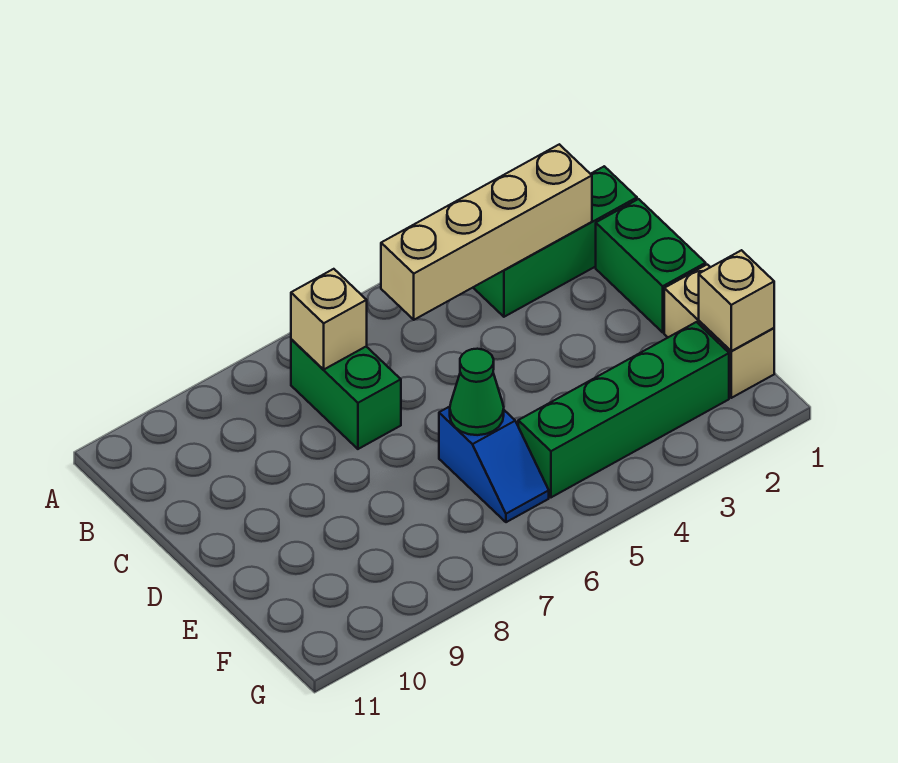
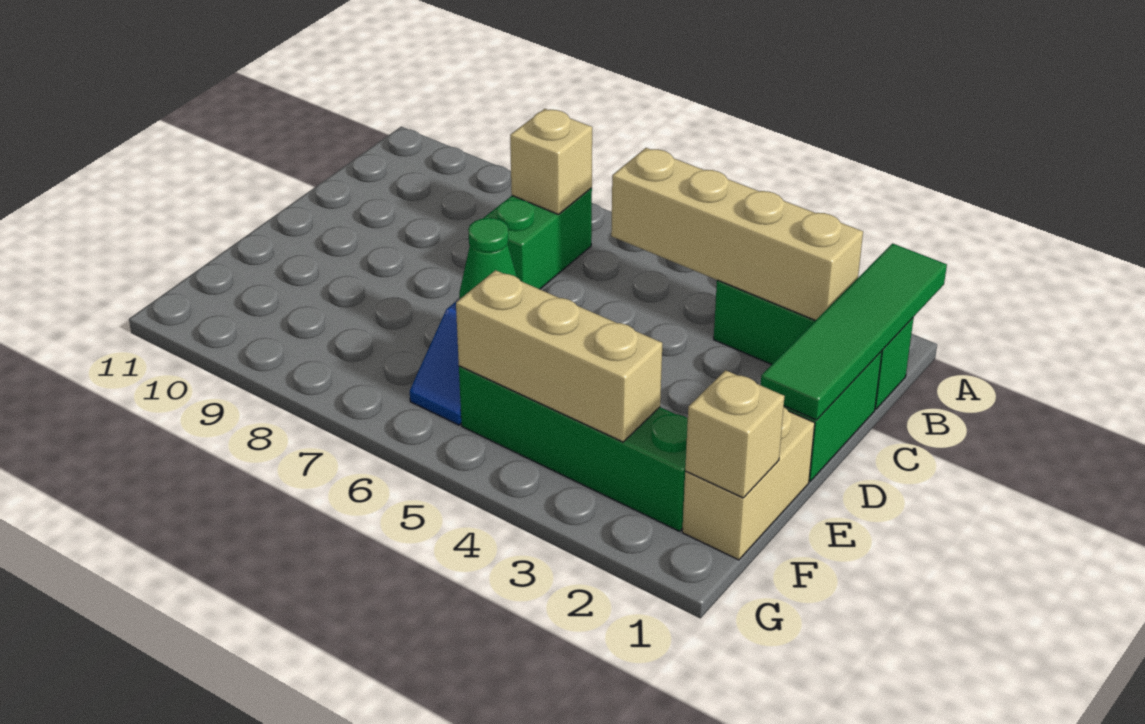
none -> green tile A1:D1 level 2
none -> tan brick F3:F5 level 2

